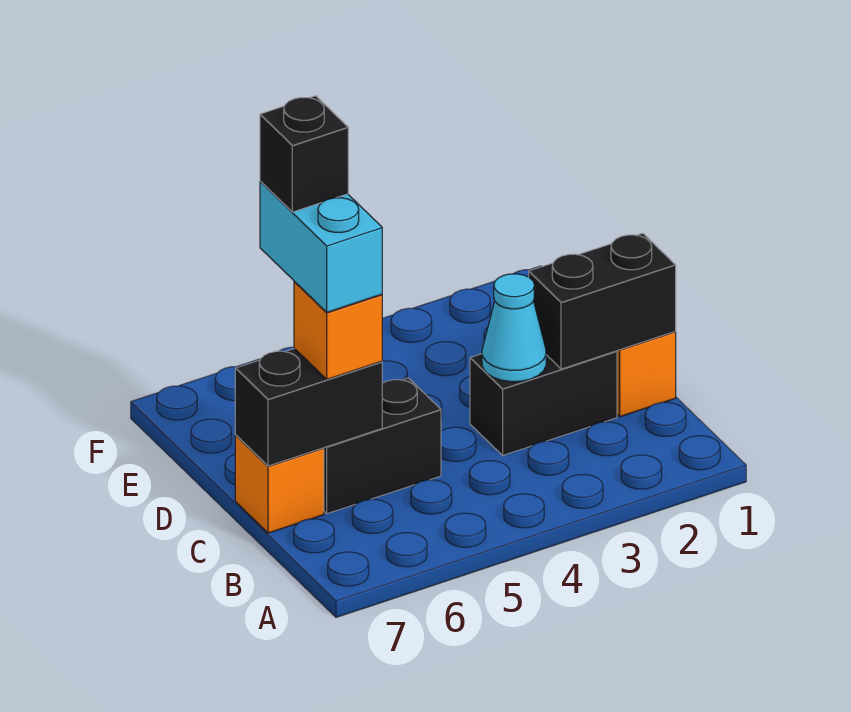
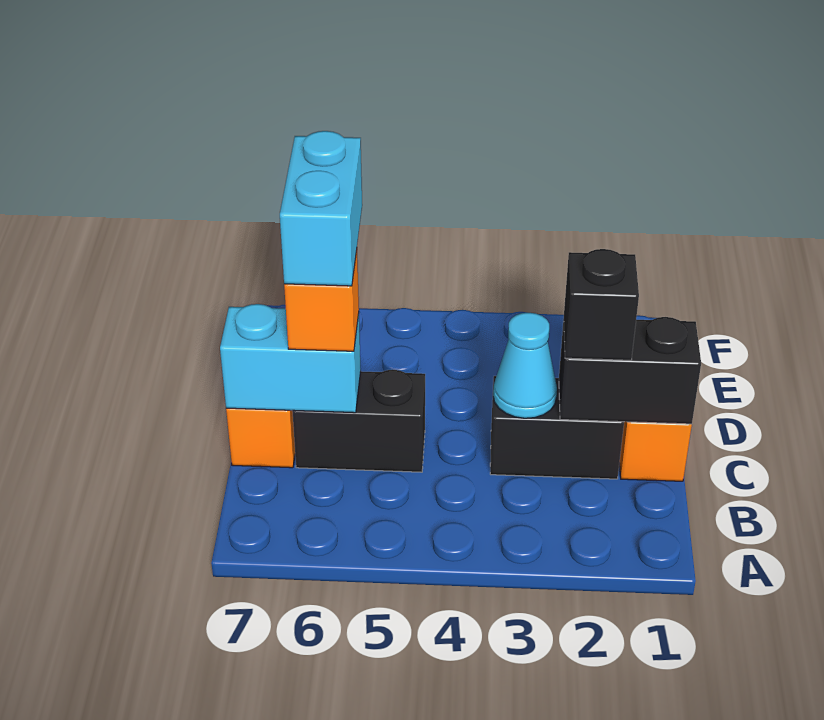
black brick C6:C7 level 2 -> cyan brick C6:C7 level 2
black brick D6 level 5 -> black brick C2 level 3

